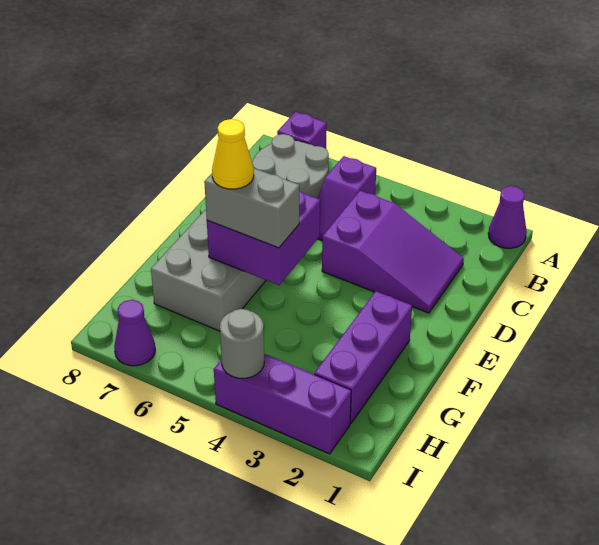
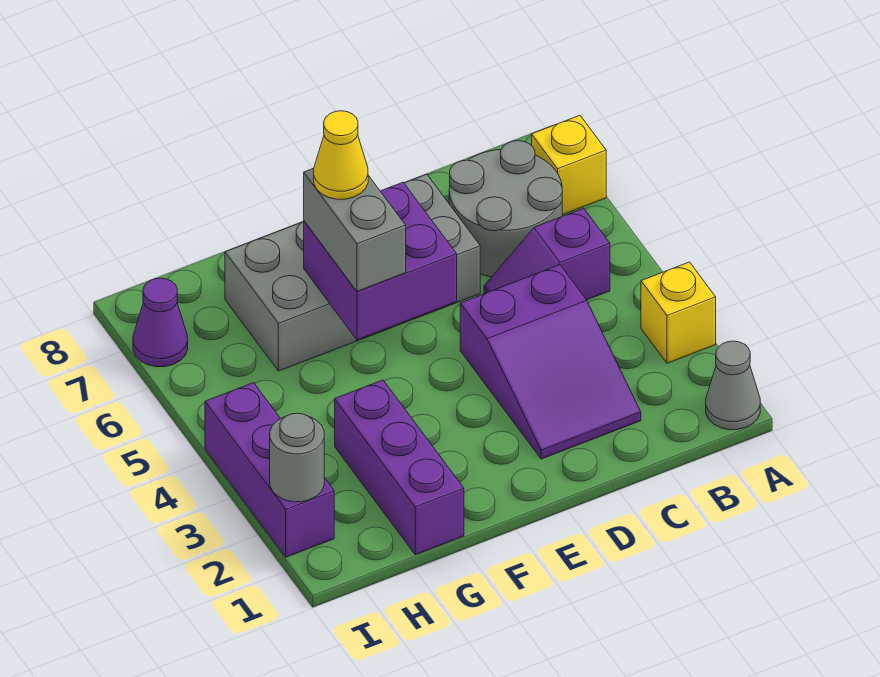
purple cone A1 level 1 -> grey cone A1 level 1
none -> yellow brick A3 level 1
purple brick A7 level 1 -> yellow brick A7 level 1
purple brick F2:H2 level 1 -> purple brick G1:G3 level 1
grey round brick I4 level 2 -> grey round brick I2 level 2

